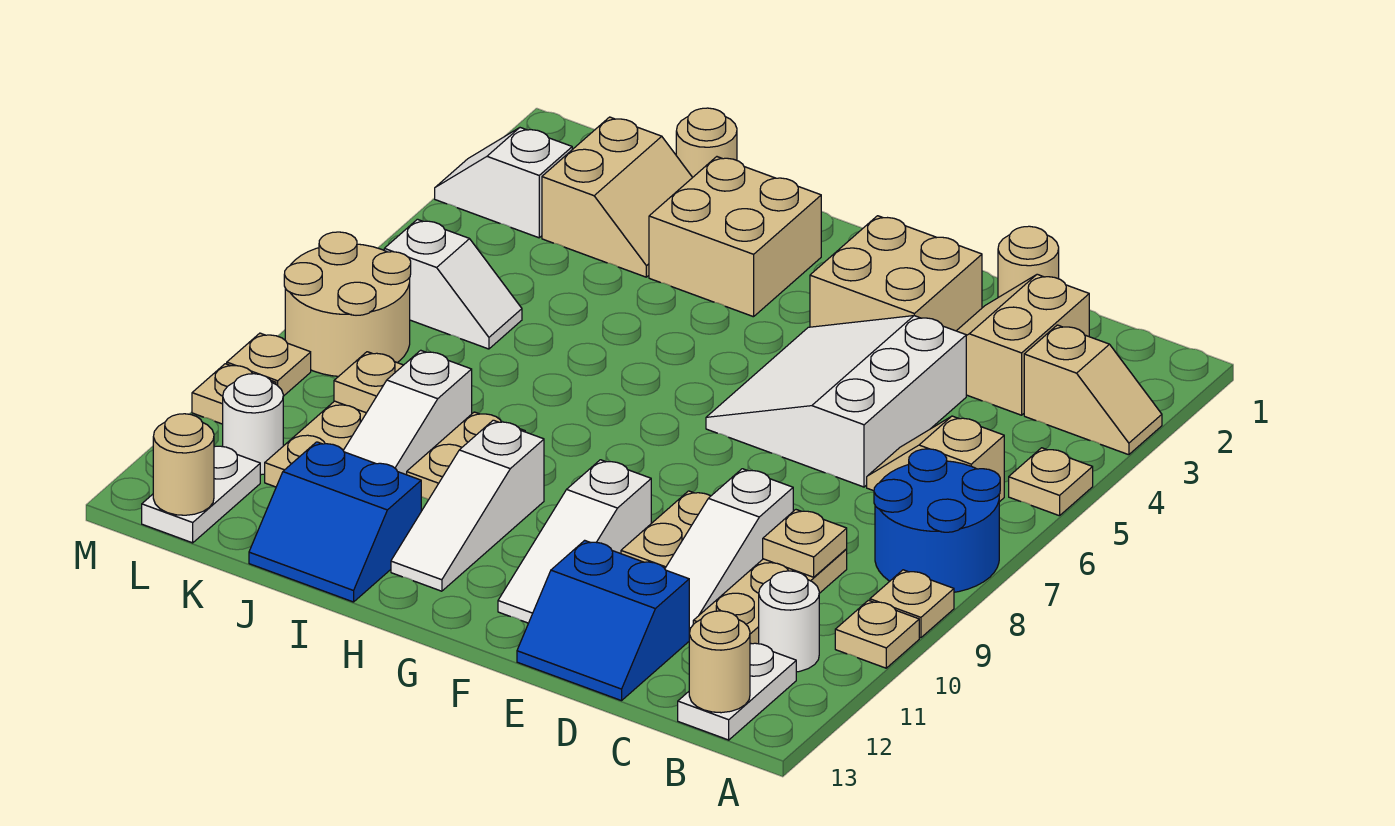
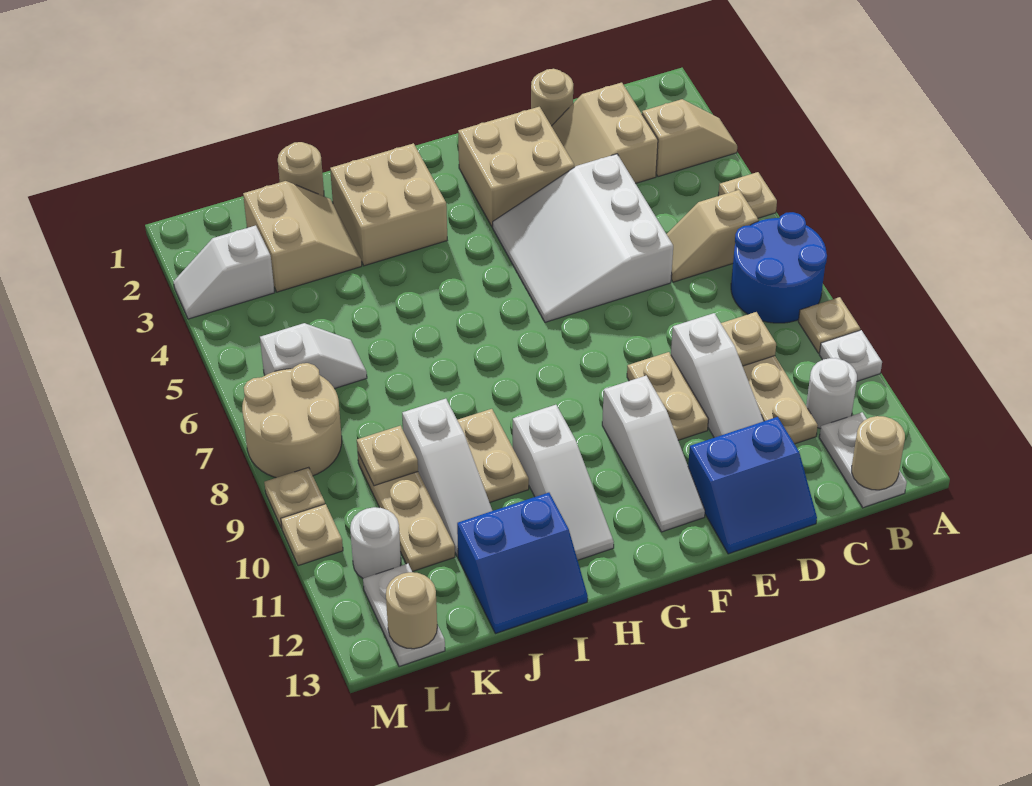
tan plate A10 level 1 -> white plate A10 level 1

